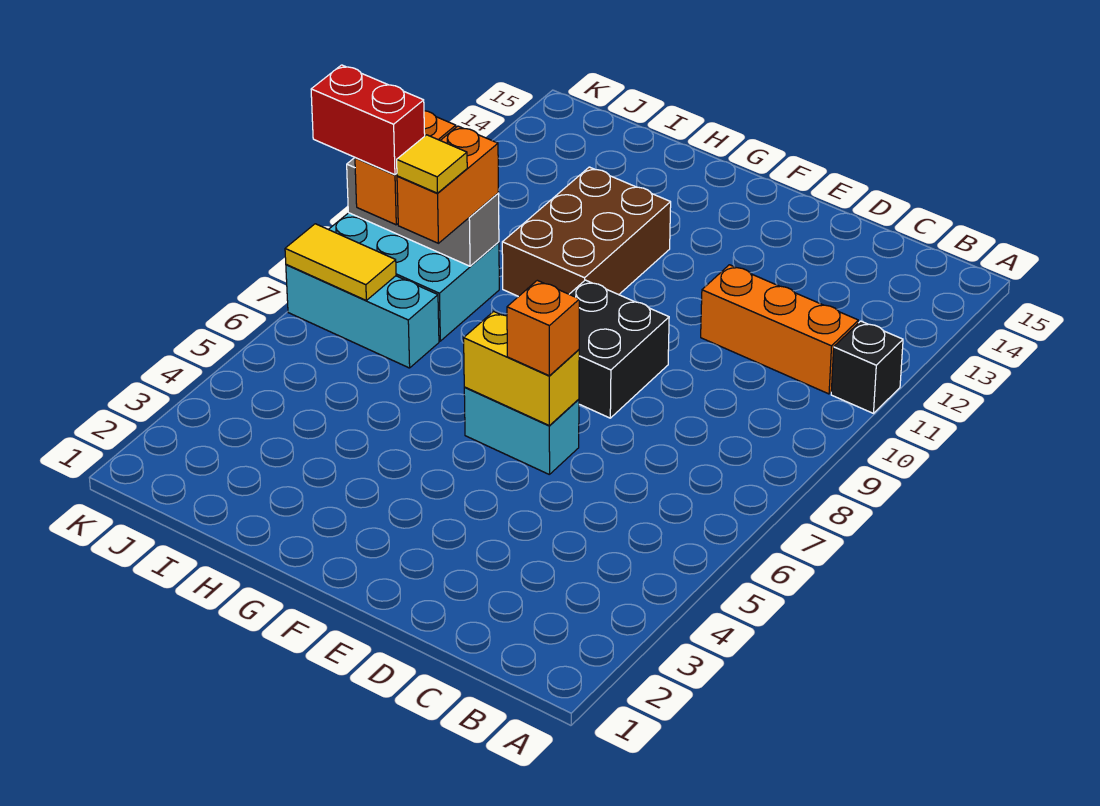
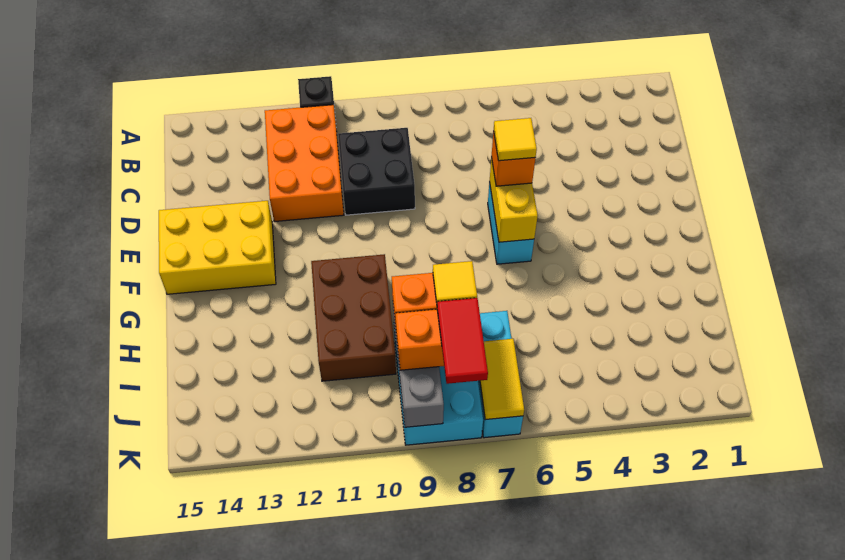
orange brick B11:D11 level 1 -> orange brick B11:D12 level 1
none -> yellow tile E6 level 4
black brick E8:F9 level 1 -> black brick C9:D10 level 1
none -> yellow brick E13:F15 level 1
brown brick G10:H12 level 1 -> brown brick G10:I11 level 1
red brick J8:K8 level 4 -> red tile J8:K8 level 4

